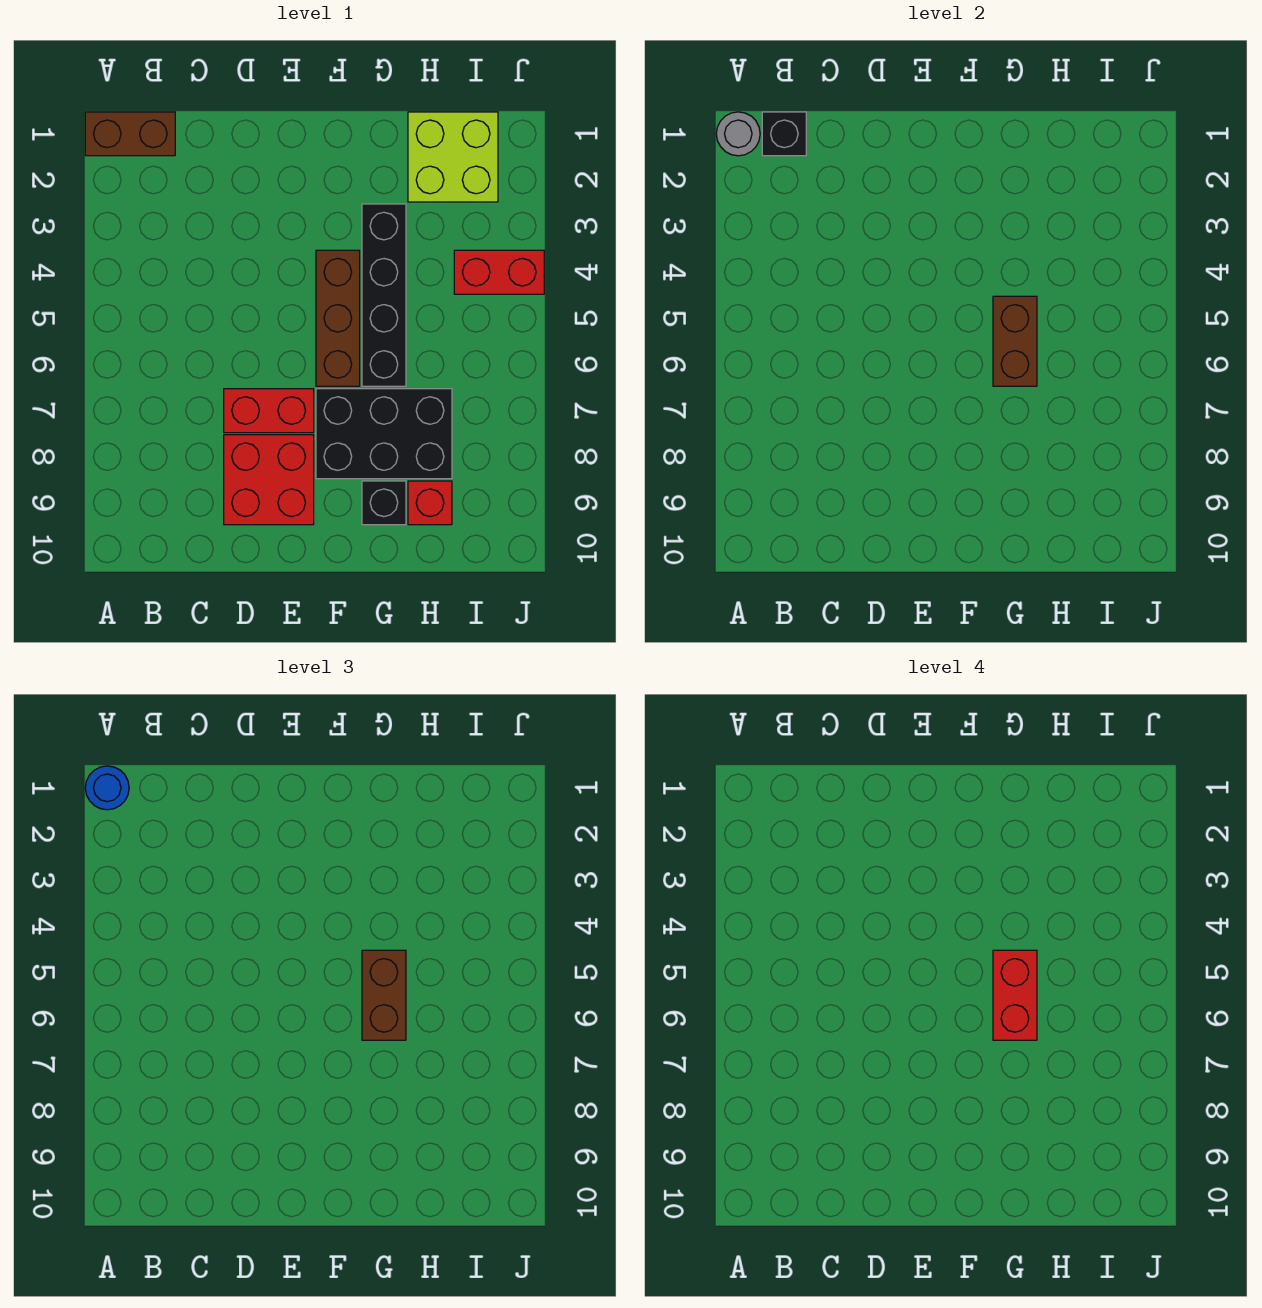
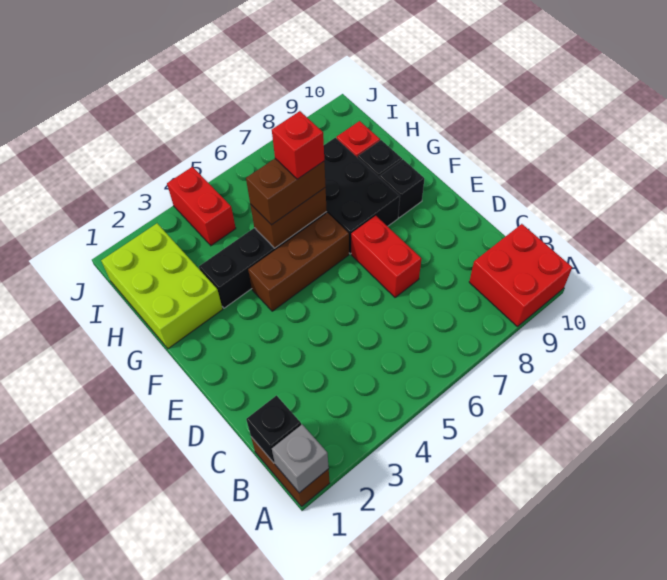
grey round brick A1 level 2 -> grey brick A1 level 2
blue round brick A1 level 3 -> none
red brick D8:E9 level 1 -> red brick A9:B10 level 1
none -> black brick F9 level 1
red brick G5:G6 level 4 -> red brick G6 level 4
lime brick H1:I2 level 1 -> lime brick G1:I2 level 1

